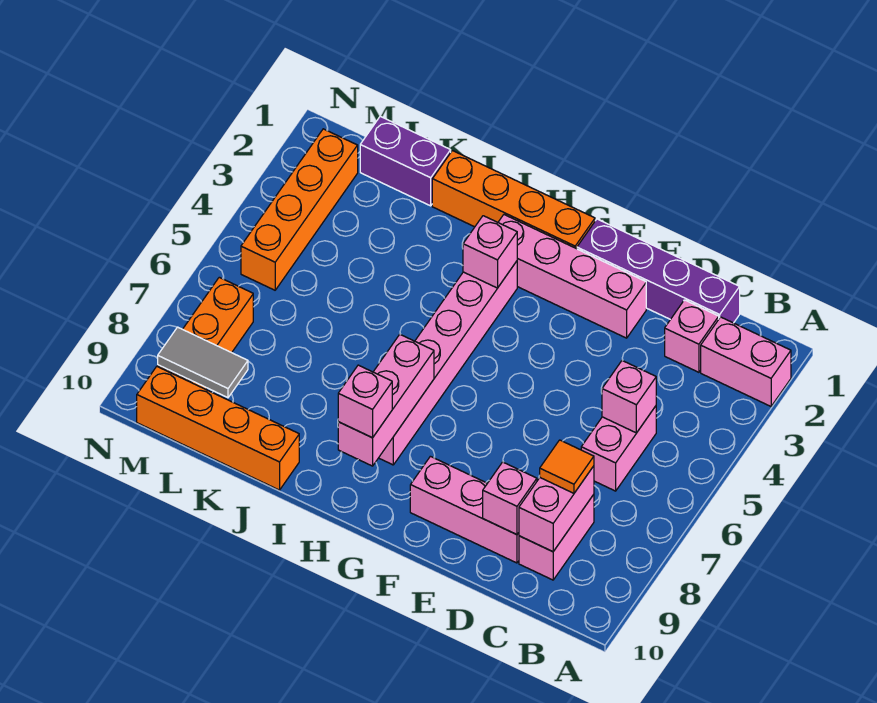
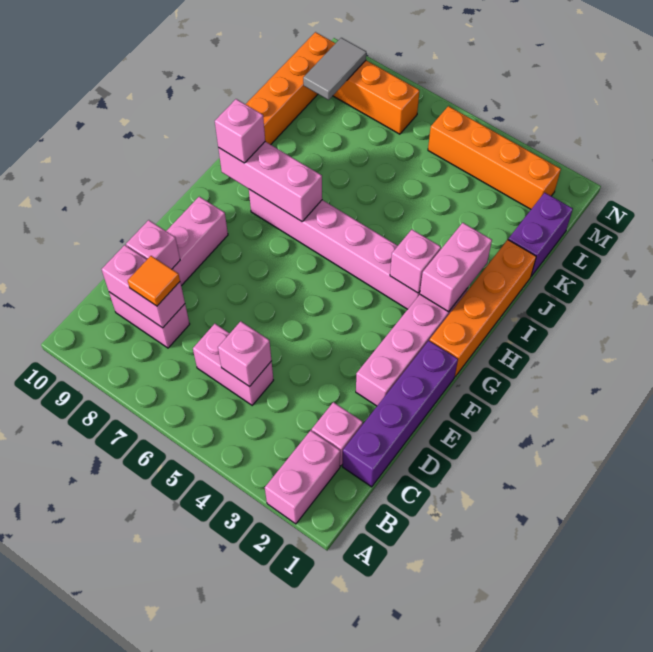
none -> pink brick H2:I2 level 2

